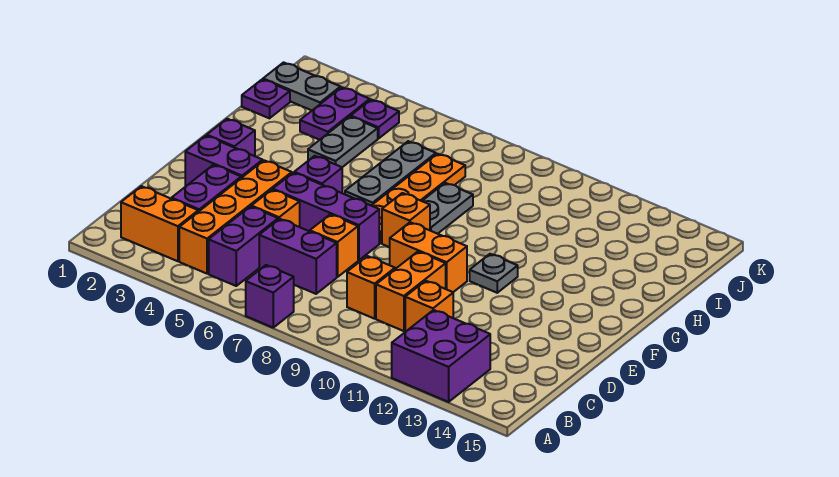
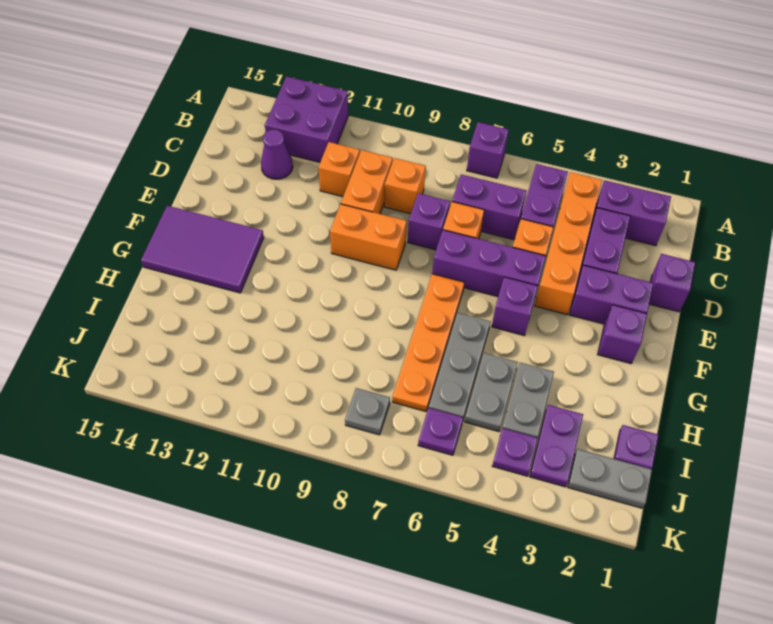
orange brick B2:B3 level 1 -> purple brick B2:B3 level 1
none -> purple cone C13 level 1
none -> purple brick D1 level 1
none -> purple brick D8 level 1
orange brick F8 level 1 -> none
grey plate F11 level 1 -> grey plate J8 level 1
none -> purple tile F13:G15 level 1
grey plate G8:H8 level 1 -> grey plate H5:I5 level 1
none -> purple plate J6 level 1

